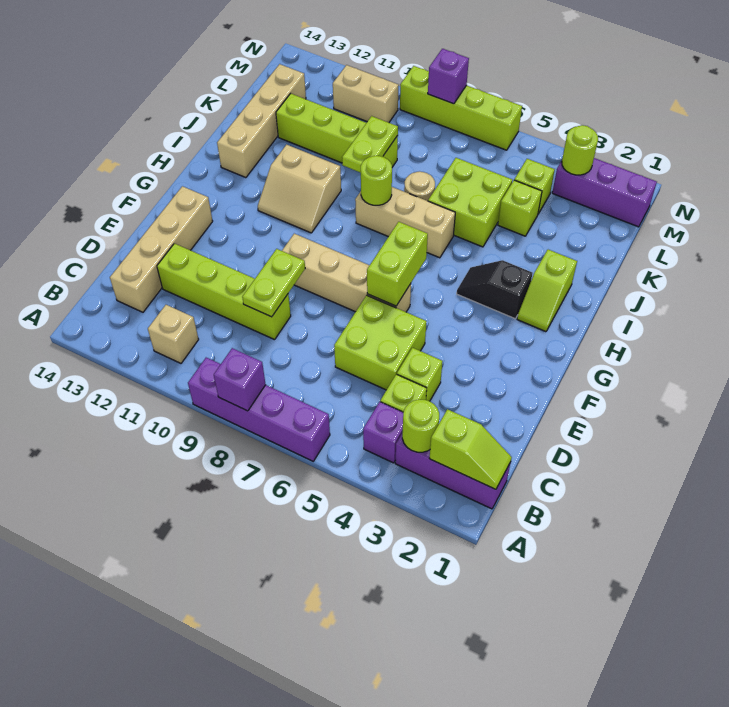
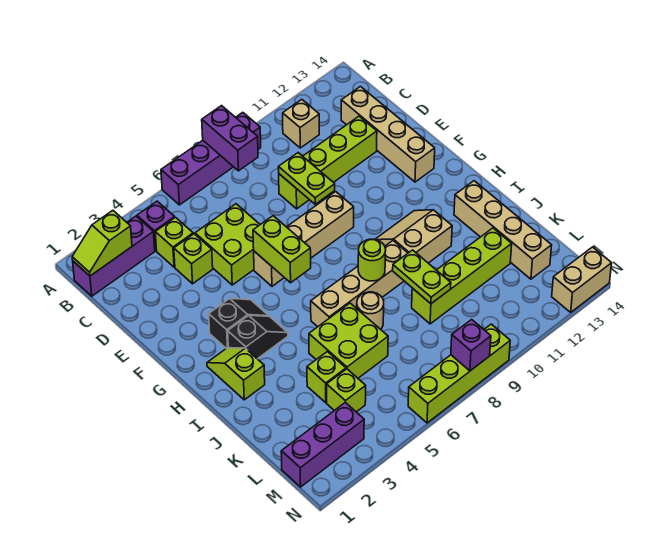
purple brick A8 level 2 -> purple brick A8:B8 level 2
lime round brick B3 level 2 -> none
none -> black slope G3:G4 level 1 top 3
tan brick I6:I8 level 1 -> tan brick I6:I9 level 1
lime round brick M3 level 2 -> none
tan brick M10:M11 level 1 -> tan brick N13:N14 level 1

